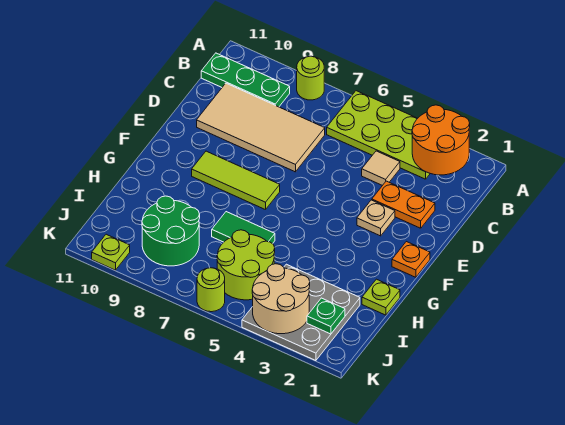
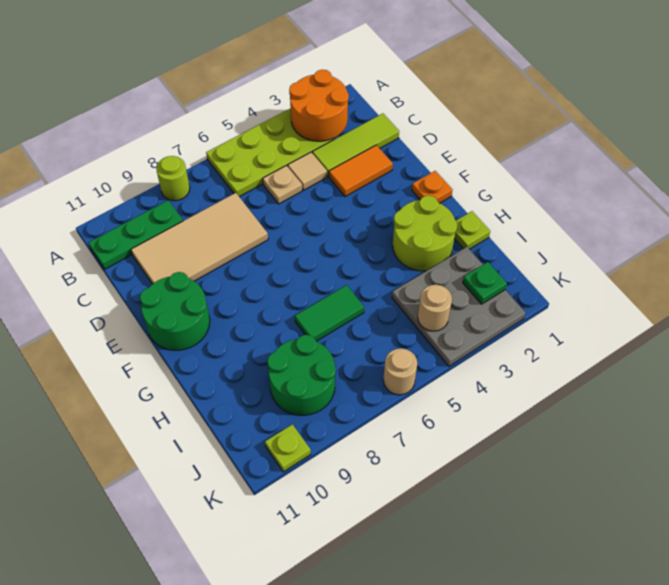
orange plate D2:D3 level 1 -> orange tile D2:D3 level 1
tan plate E3 level 1 -> tan plate C5 level 1
none -> green round brick E10:F11 level 1
lime tile F7:F9 level 1 -> lime tile C1:C3 level 1
lime round brick I5:J6 level 1 -> lime round brick G2:H3 level 1
tan round brick J3:K4 level 2 -> tan round brick J4 level 2
lime round brick K6 level 1 -> tan round brick K6 level 1

